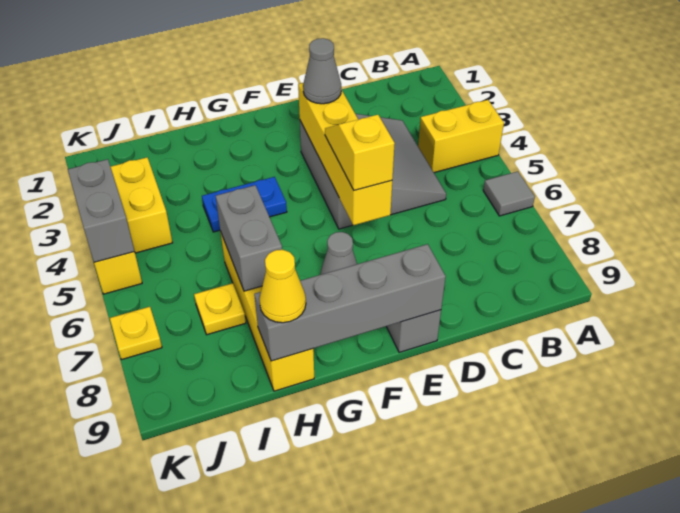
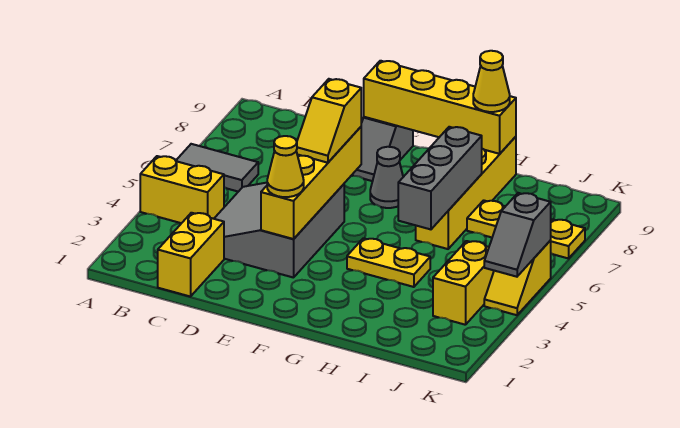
grey tile A6 level 1 -> grey tile A6:B6 level 1
none -> yellow brick C1:C2 level 1
grey cone E3 level 3 -> yellow cone E3 level 3
grey brick E9:H9 level 2 -> yellow brick E9:H9 level 2
blue plate G4:H4 level 1 -> yellow plate G4:H4 level 1
grey brick H6:H7 level 2 -> grey brick H5:H7 level 2
grey brick K4:K5 level 2 -> grey slope K4:K5 level 2 top 5

